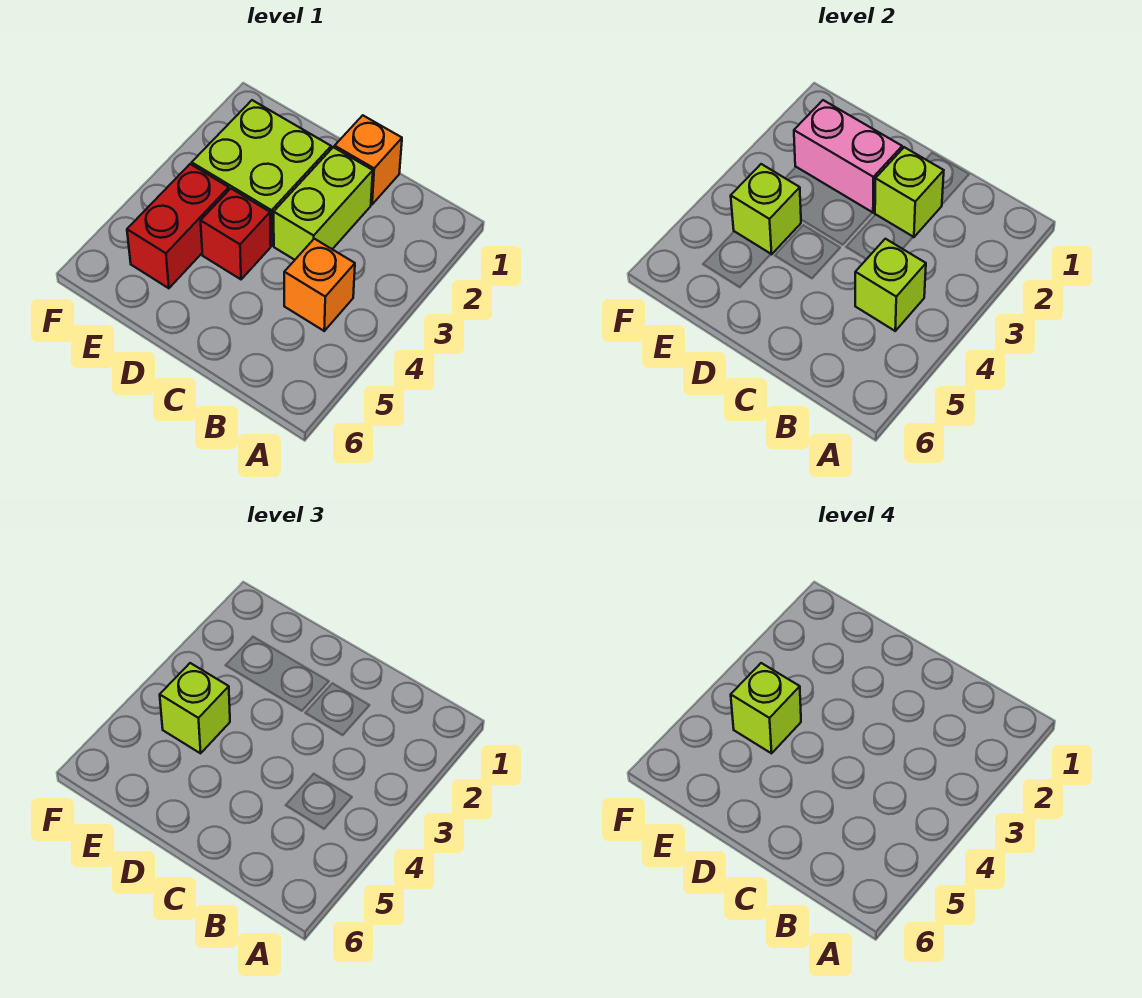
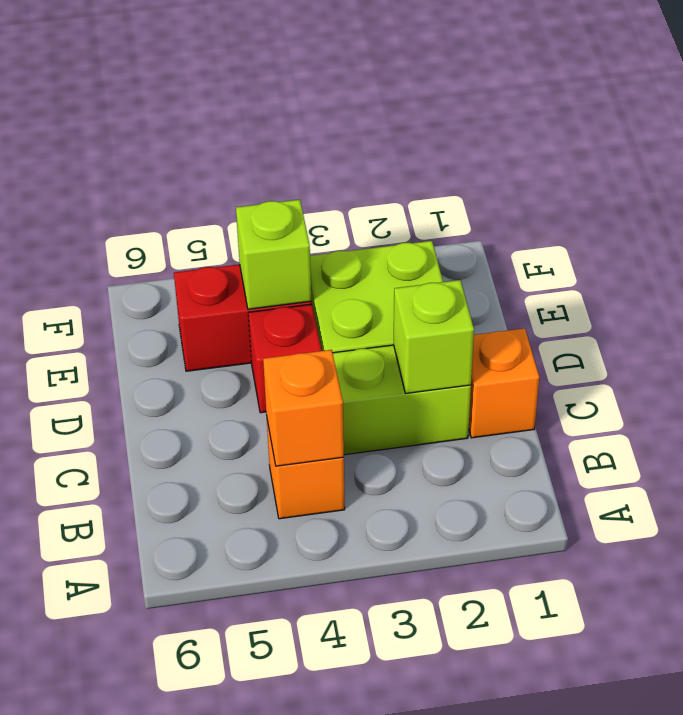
lime brick B4 level 2 -> orange brick B4 level 2
pink brick D2:E2 level 2 -> none
lime brick E4 level 3 -> none
lime brick E4 level 4 -> none

